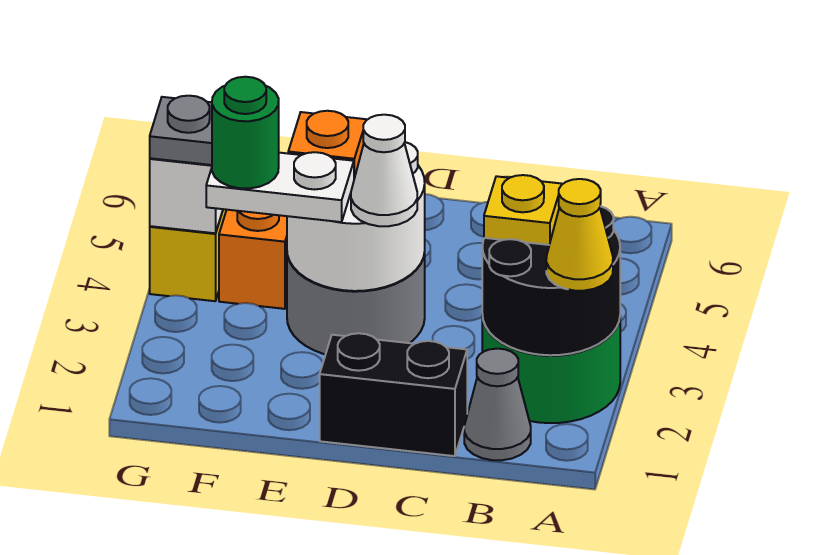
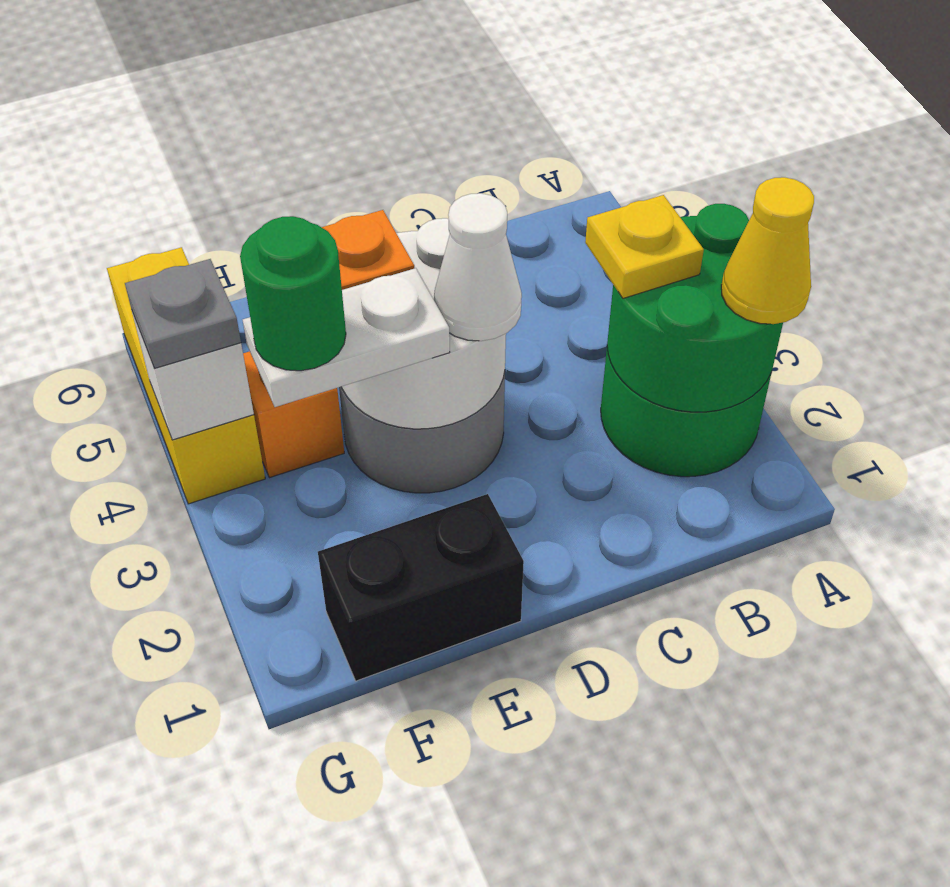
black round brick A2:B3 level 2 -> green round brick A2:B3 level 2
grey cone B1 level 1 -> none
black brick C1:D1 level 1 -> black brick E1:F1 level 1

